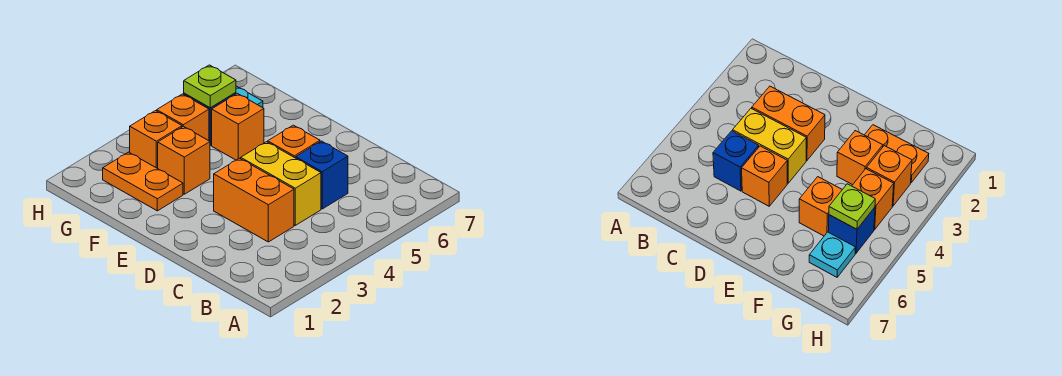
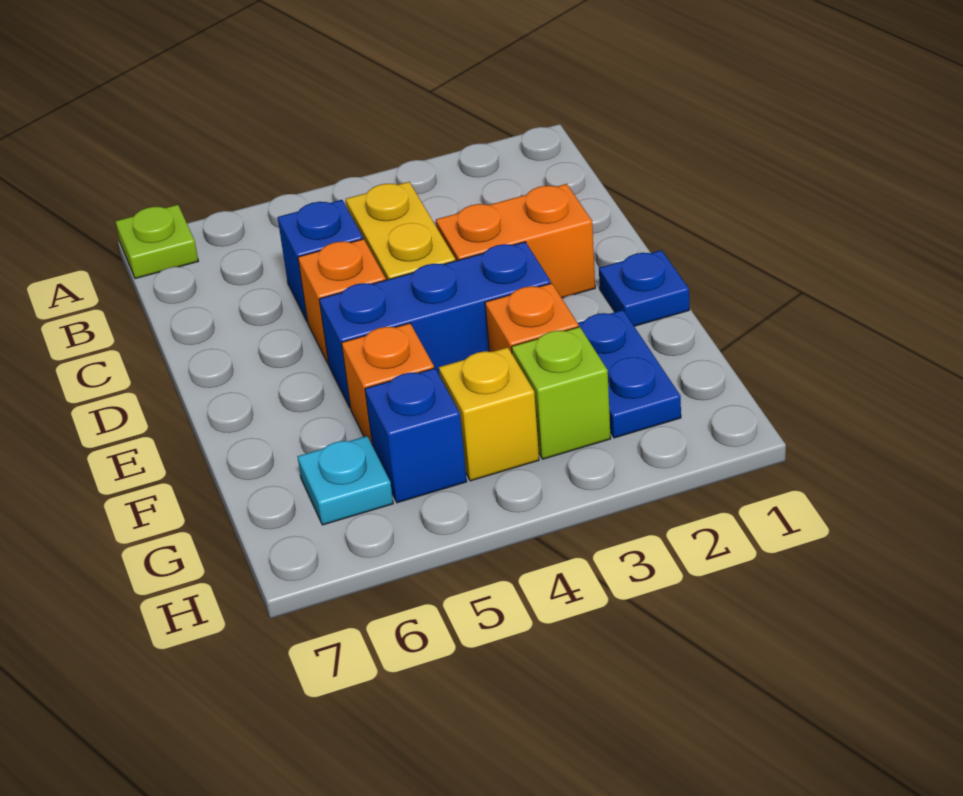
orange brick C3:D3 level 1 -> orange brick D2:D3 level 1
none -> blue plate E1 level 1
none -> blue brick E3:E5 level 1
orange plate F2:G2 level 1 -> blue plate F2:G2 level 1
orange brick G3 level 1 -> lime brick G3 level 1
orange brick G4 level 1 -> yellow brick G4 level 1
lime plate G5 level 2 -> lime plate A7 level 1

